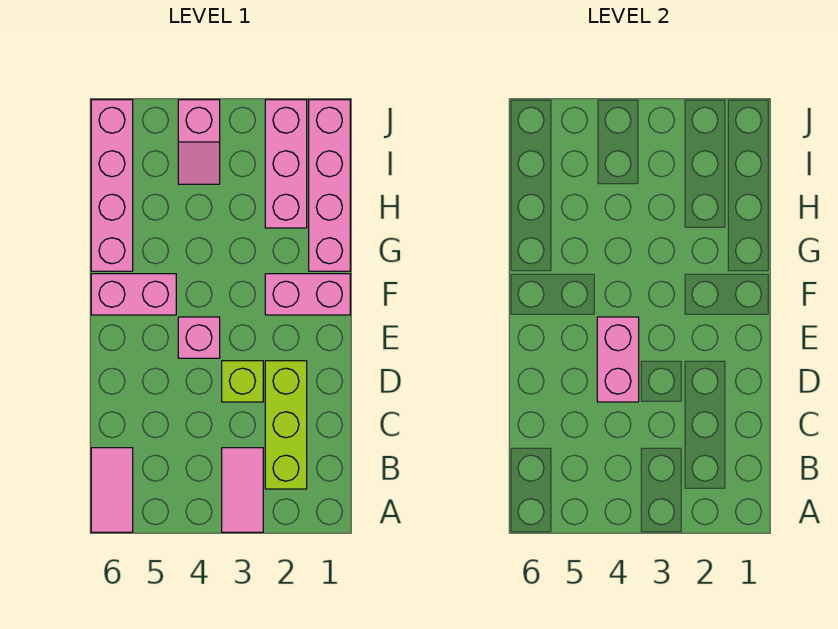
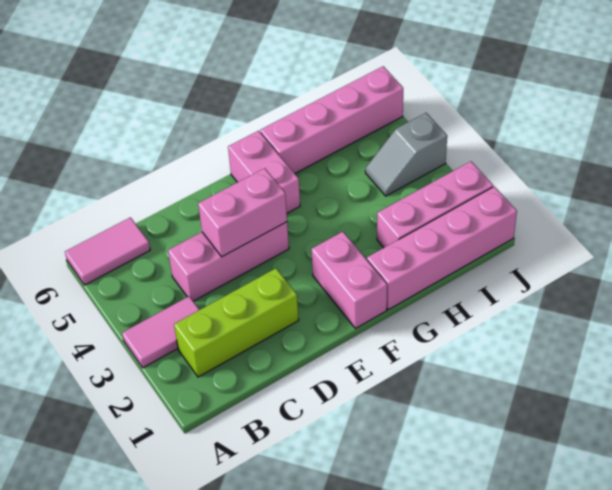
lime brick D3 level 1 -> none
pink brick E4 level 1 -> pink brick C4:E4 level 1
pink slope I4:J4 level 1 top J -> grey slope I4:J4 level 1 top J

